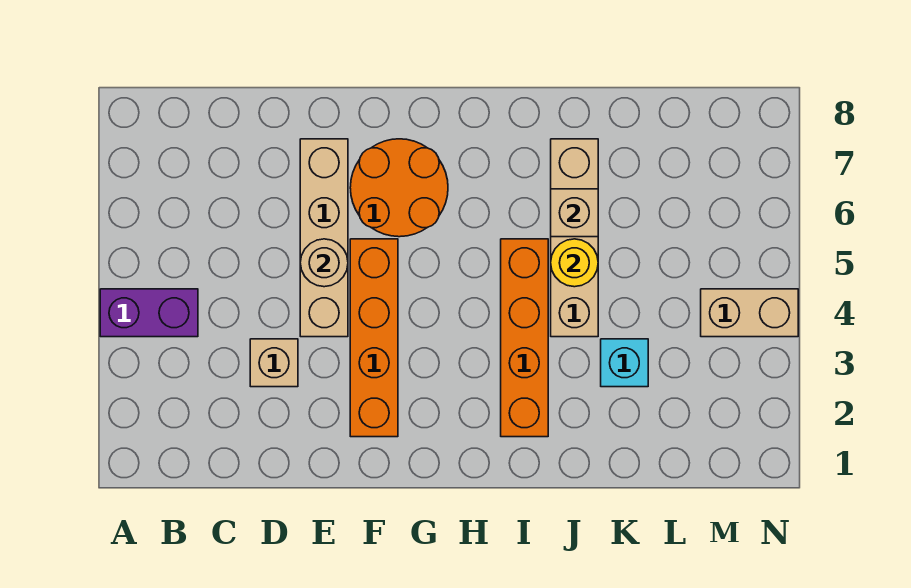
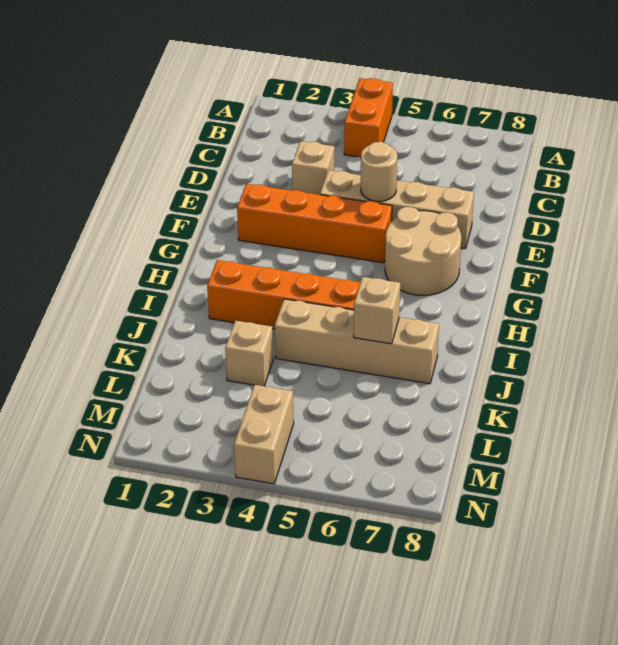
purple brick A4:B4 level 1 -> orange brick A4:B4 level 1
orange round brick F6:G7 level 1 -> tan round brick F6:G7 level 1
yellow round brick J5 level 2 -> none
cyan brick K3 level 1 -> tan brick K3 level 1

